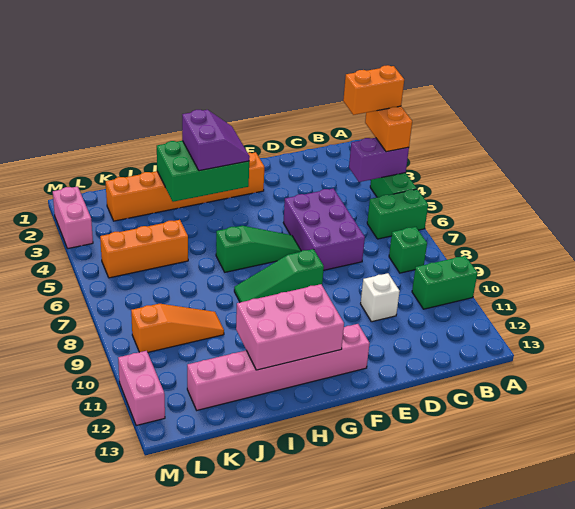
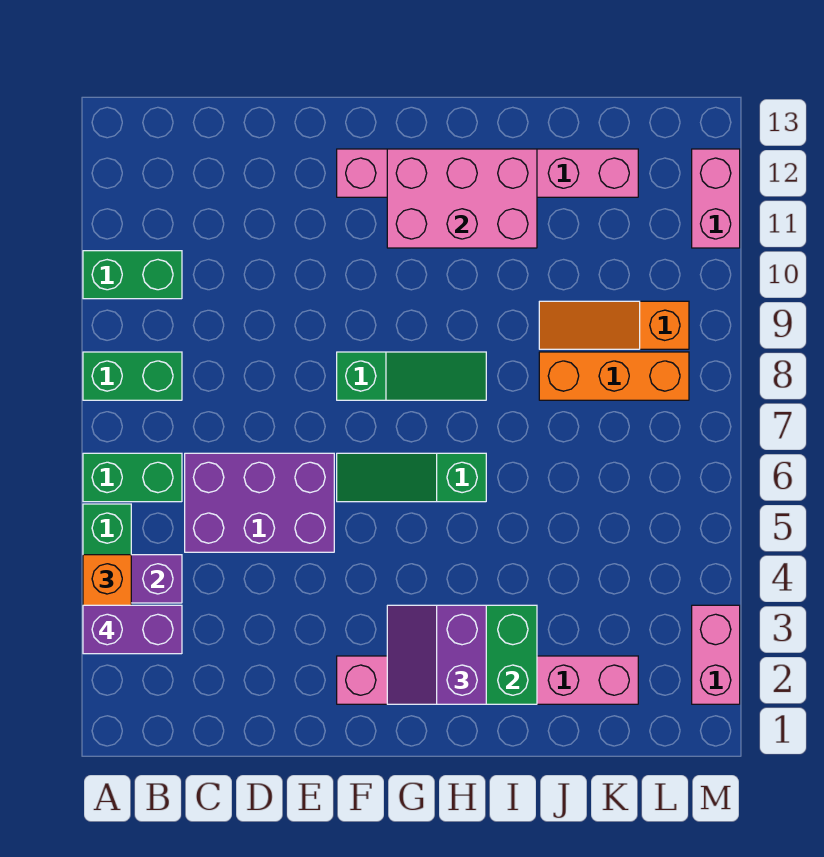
orange brick A3:B3 level 4 -> purple brick A3:B3 level 4
green brick B8 level 1 -> green brick A8:B8 level 1
purple brick D5:E7 level 1 -> purple brick C5:E6 level 1
white brick D10 level 1 -> none
orange brick F2:K2 level 1 -> pink brick F2:K2 level 1
orange brick J5:L5 level 1 -> orange brick J8:L8 level 1

